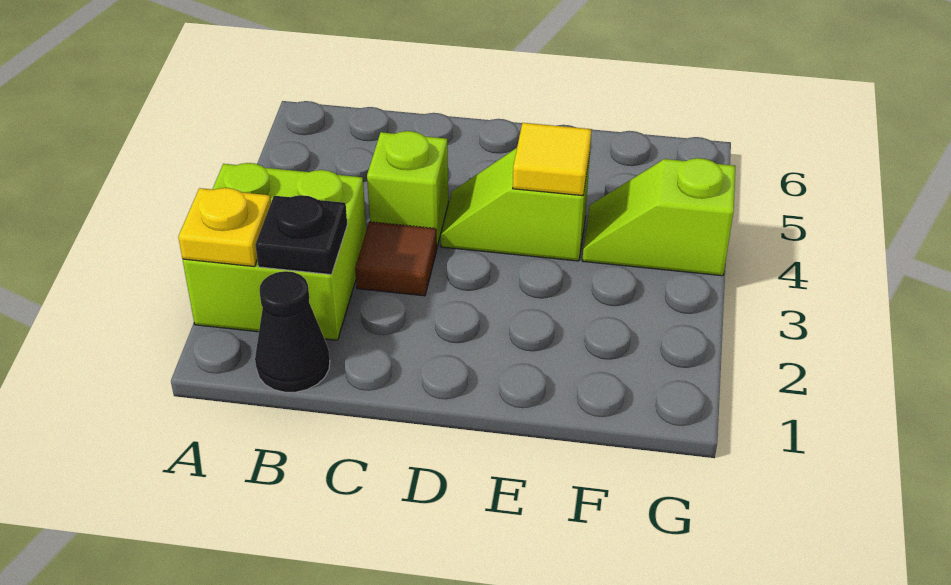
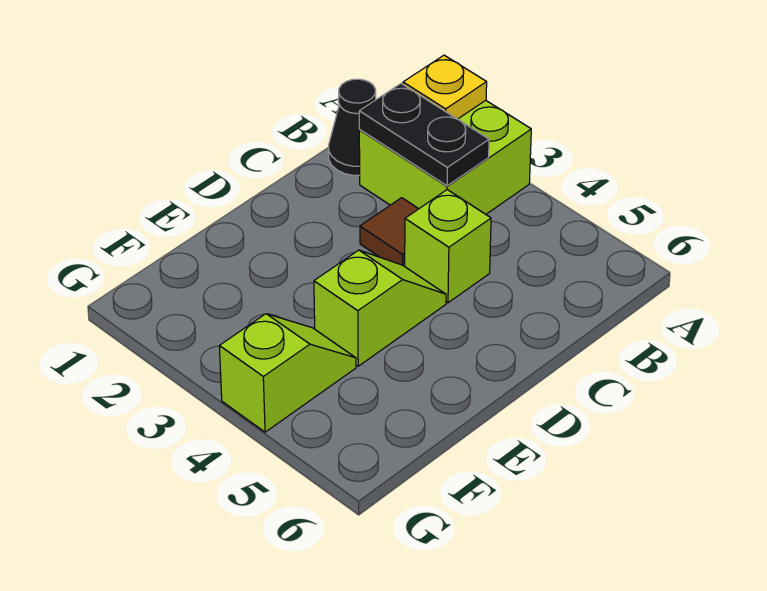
black plate B2 level 2 -> black plate B2:B3 level 2
yellow tile E4 level 2 -> none

